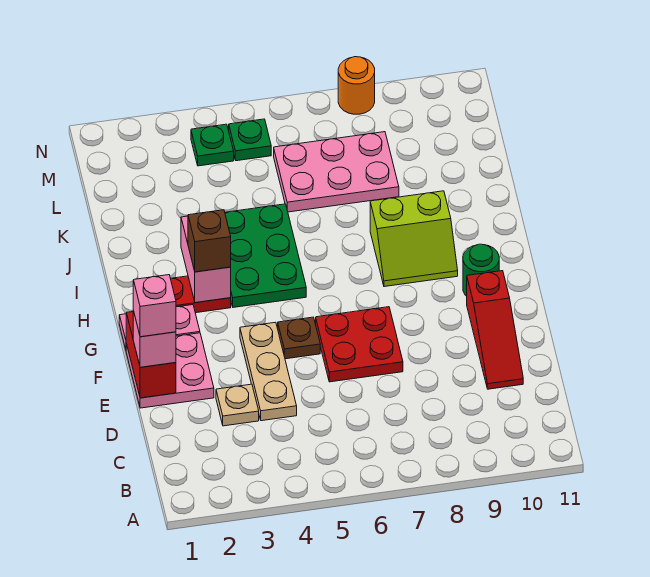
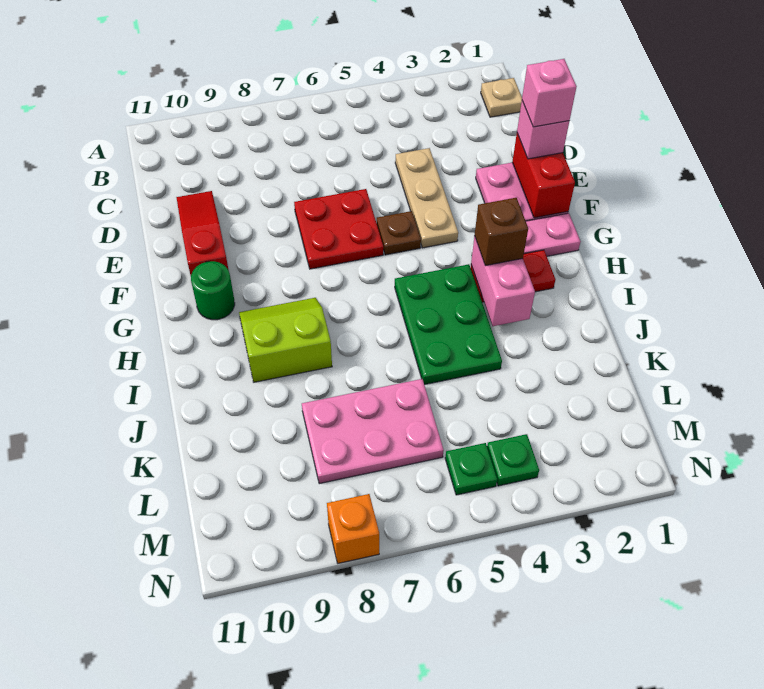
tan plate D3 level 1 -> tan plate B1 level 1
orange round brick N8 level 1 -> orange brick N8 level 1

